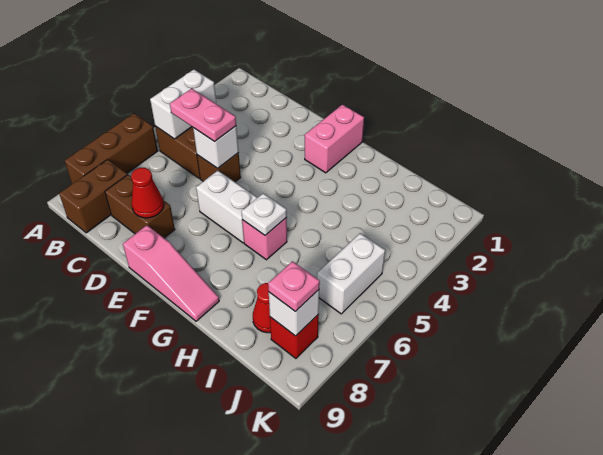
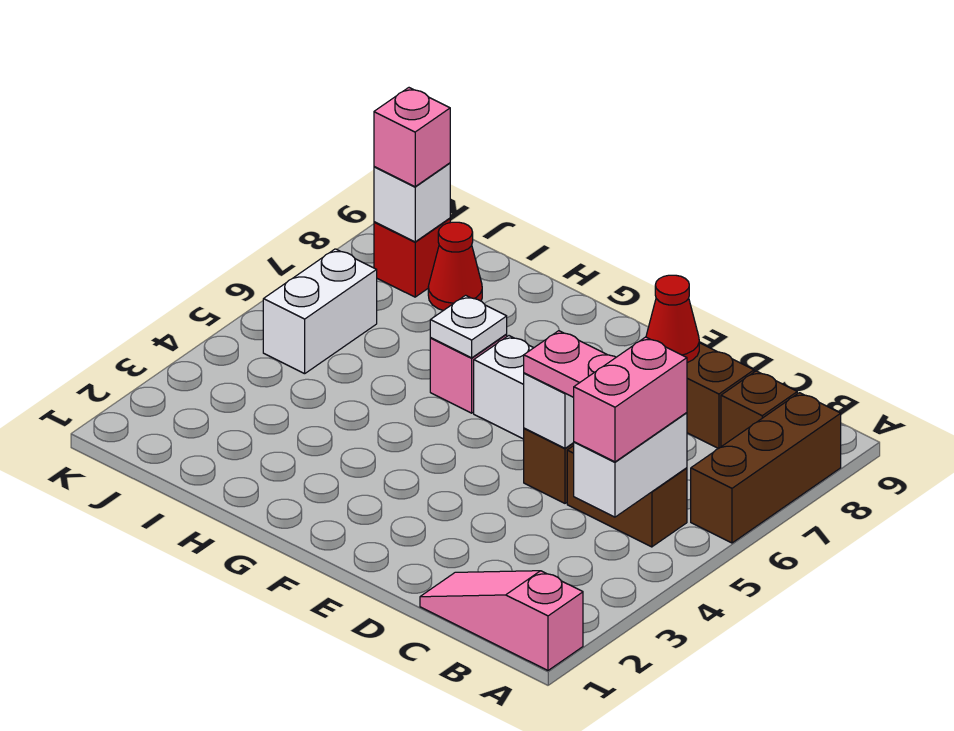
brown brick B8:B9 level 1 -> brown brick B8 level 1
pink slope E9:G9 level 1 top E -> pink slope A1:C1 level 1 top A
pink brick F1:F2 level 1 -> pink brick B4:B5 level 3
pink plate J8 level 3 -> pink brick J8 level 3

